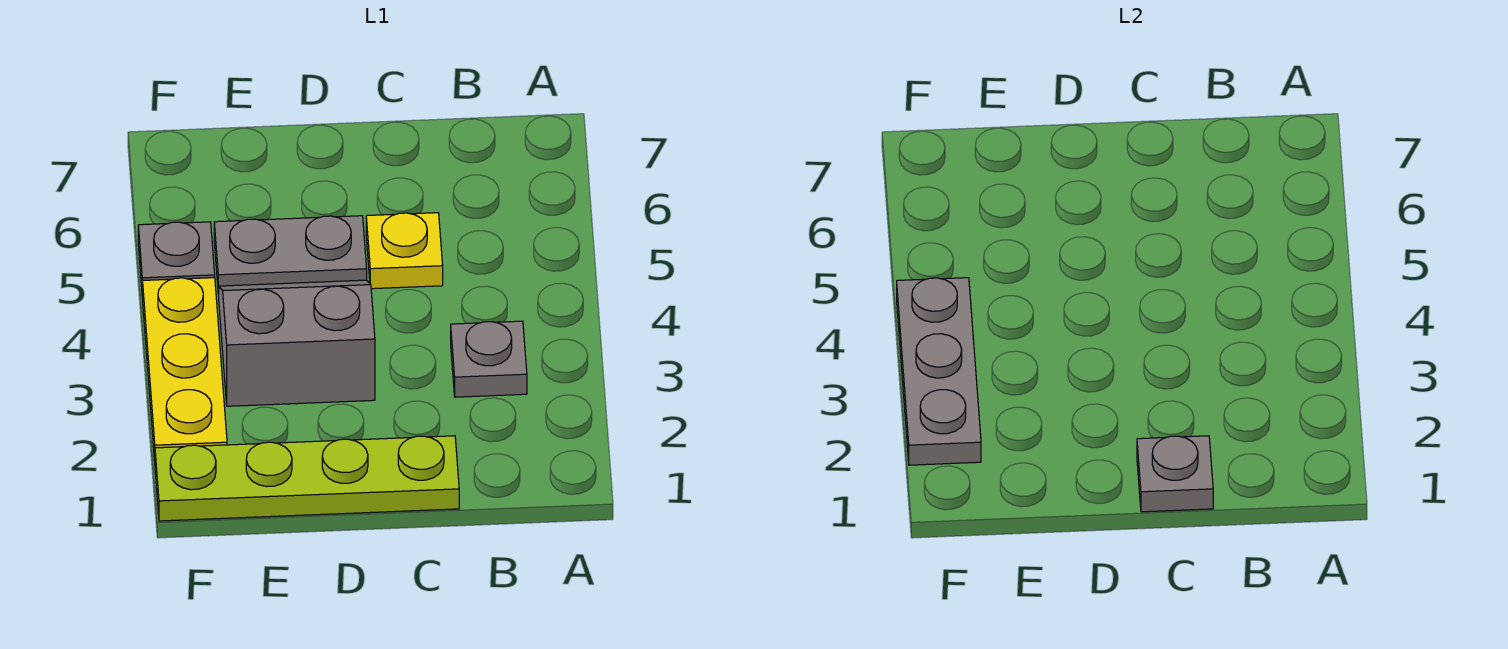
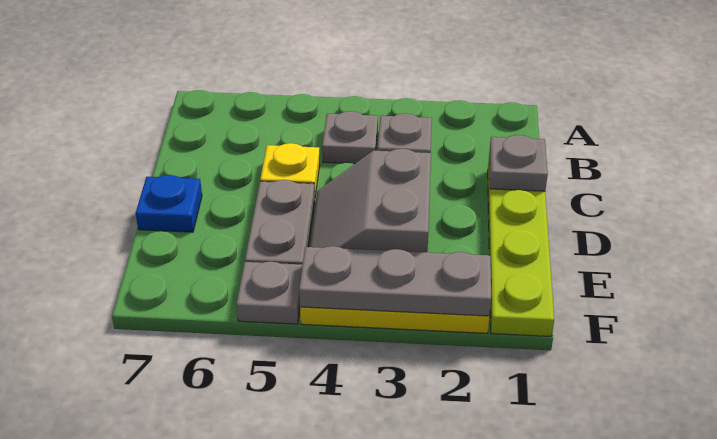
none -> grey plate B4 level 1
none -> blue plate D7 level 1

